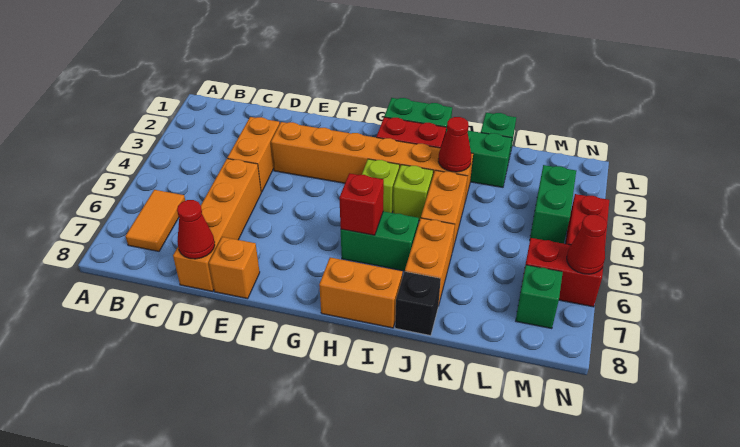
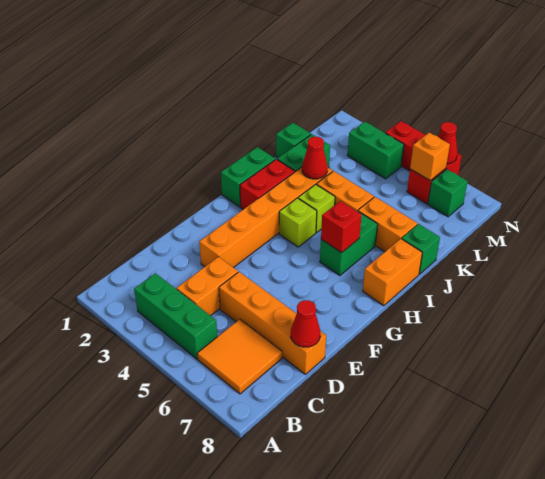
none -> green brick B3:B5 level 1
orange tile B6:B7 level 1 -> orange tile B6:C7 level 1
orange brick D3:D4 level 1 -> orange brick C4:D4 level 1
orange brick E8 level 1 -> orange brick M6 level 2
black brick J8 level 1 -> green brick J8 level 1

